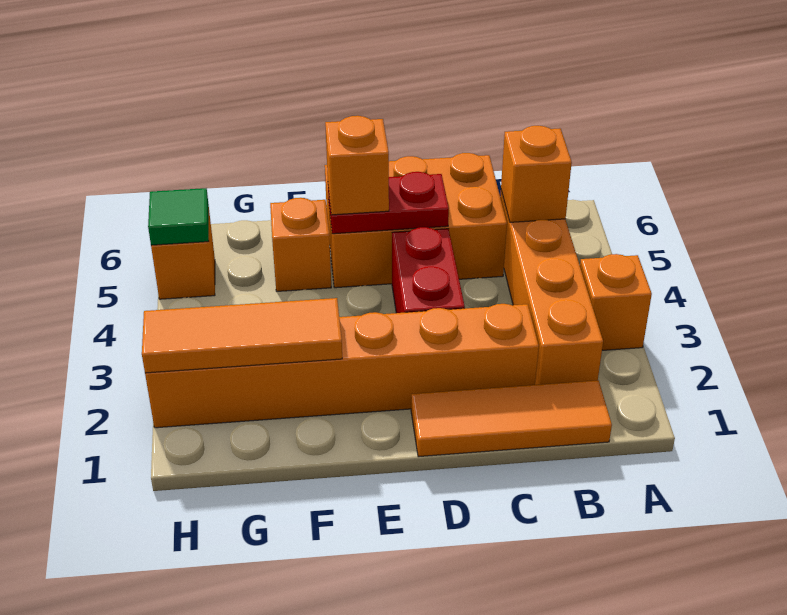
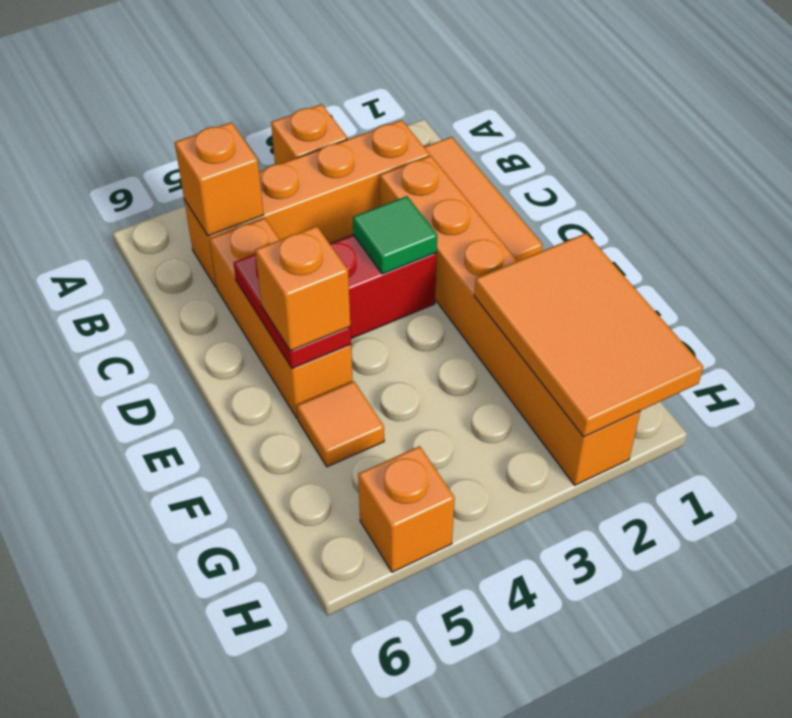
orange brick C5:E6 level 1 -> orange brick C5:E5 level 1
orange tile F2:H2 level 2 -> orange tile F1:H2 level 2
orange brick F5 level 1 -> orange tile F5 level 1
green tile H5 level 2 -> green tile D3 level 2

